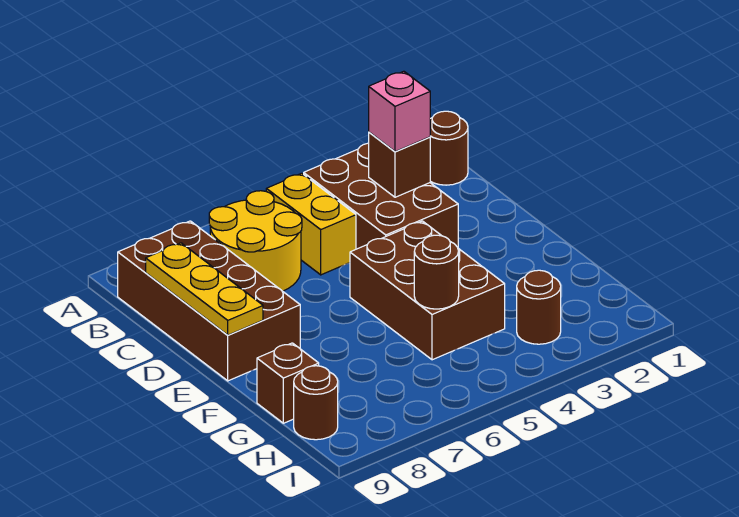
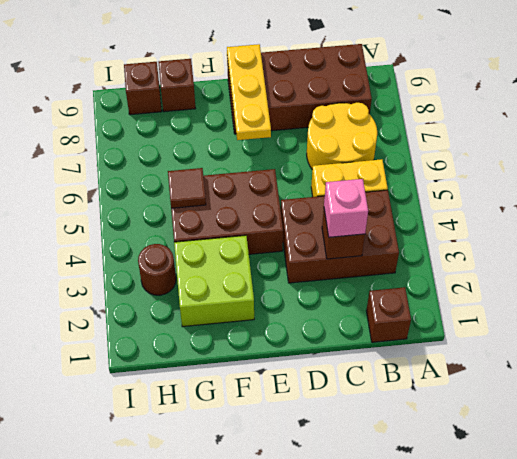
brown round brick B1 level 1 -> brown brick B1 level 1
yellow plate C9:E9 level 2 -> yellow plate E7:E9 level 2
none -> lime brick F2:G3 level 1
brown round brick G5 level 2 -> brown tile G5 level 2
brown round brick H9 level 1 -> brown brick H9 level 1

